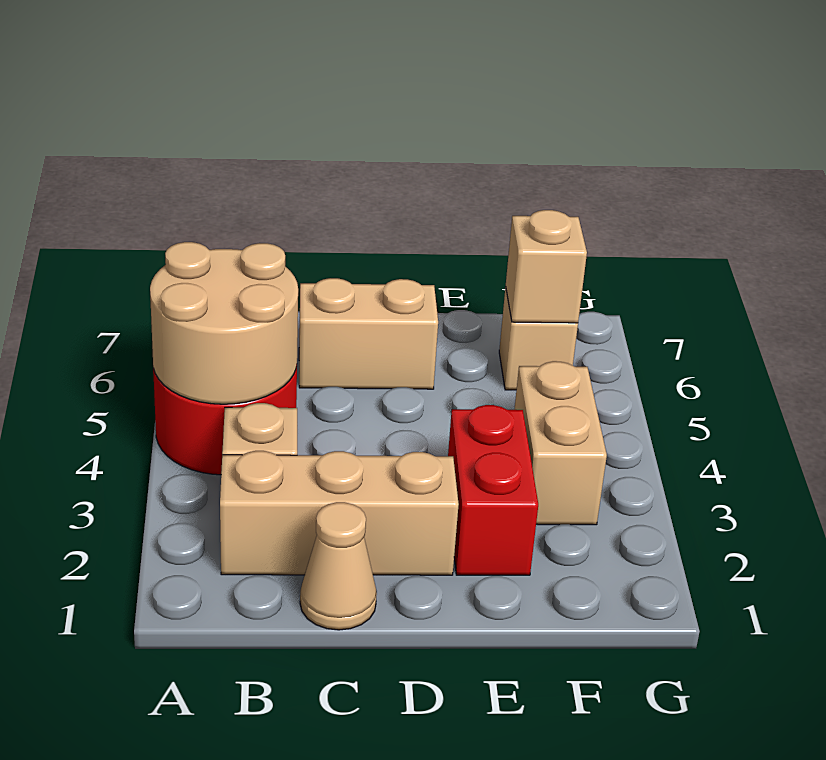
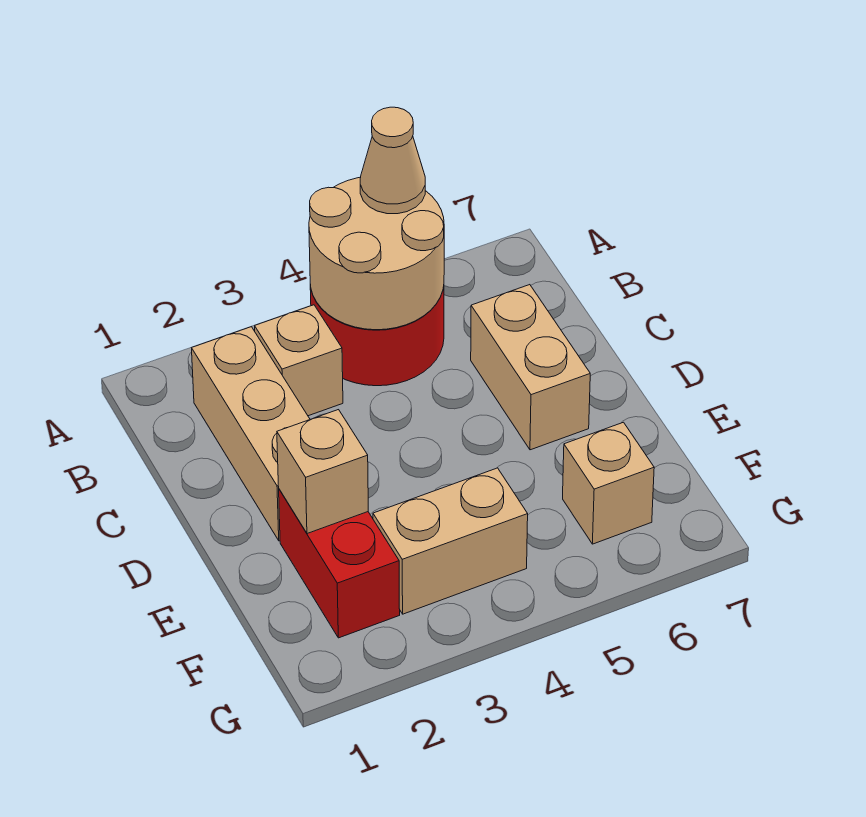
tan cone C1 level 1 -> tan cone A5 level 3
red brick E2:E3 level 1 -> red brick E2:F2 level 1
tan brick F6 level 2 -> tan brick E2 level 2

